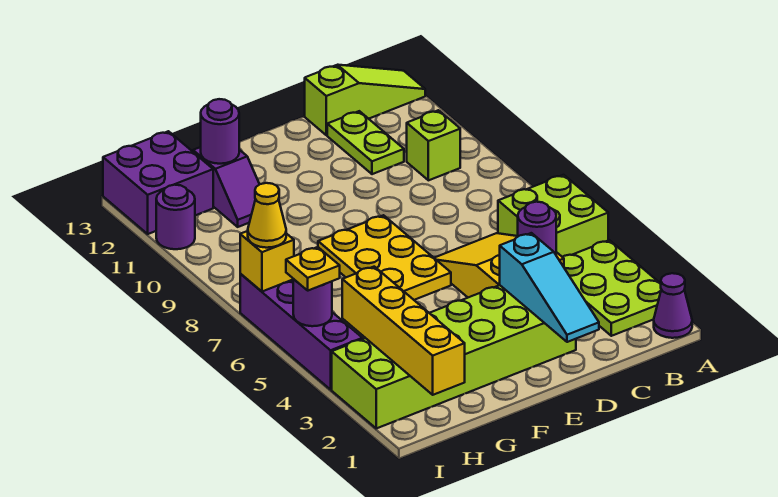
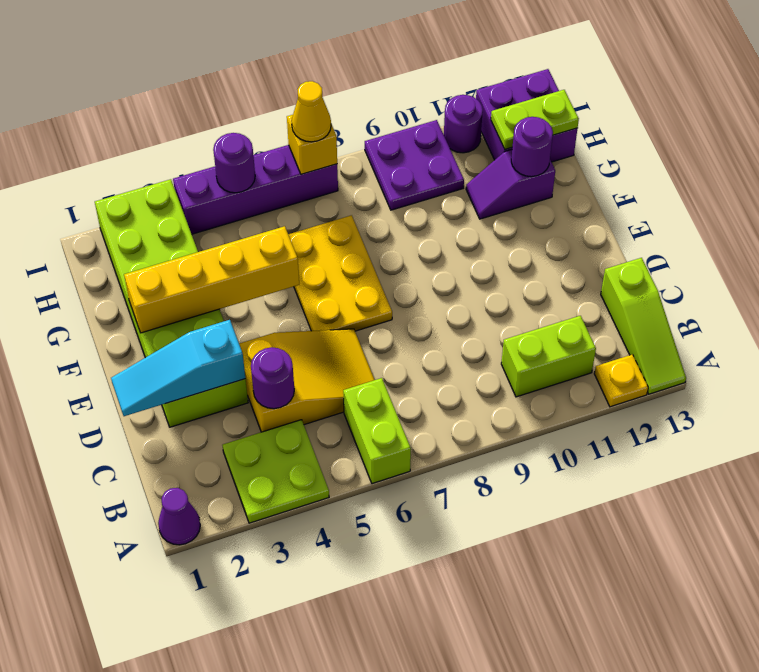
lime plate A2:B4 level 1 -> lime plate A3:B4 level 1
lime brick A5:B6 level 1 -> lime brick A6:B6 level 1
lime brick B10 level 1 -> lime brick B10:B11 level 1
lime plate C11:C12 level 1 -> lime plate H12:H13 level 2
yellow plate E6:F8 level 1 -> yellow plate E6:G7 level 1
yellow brick H1:H4 level 2 -> yellow brick F2:F5 level 2
none -> purple plate H9:I10 level 1
yellow plate I5 level 3 -> yellow plate A12 level 1

